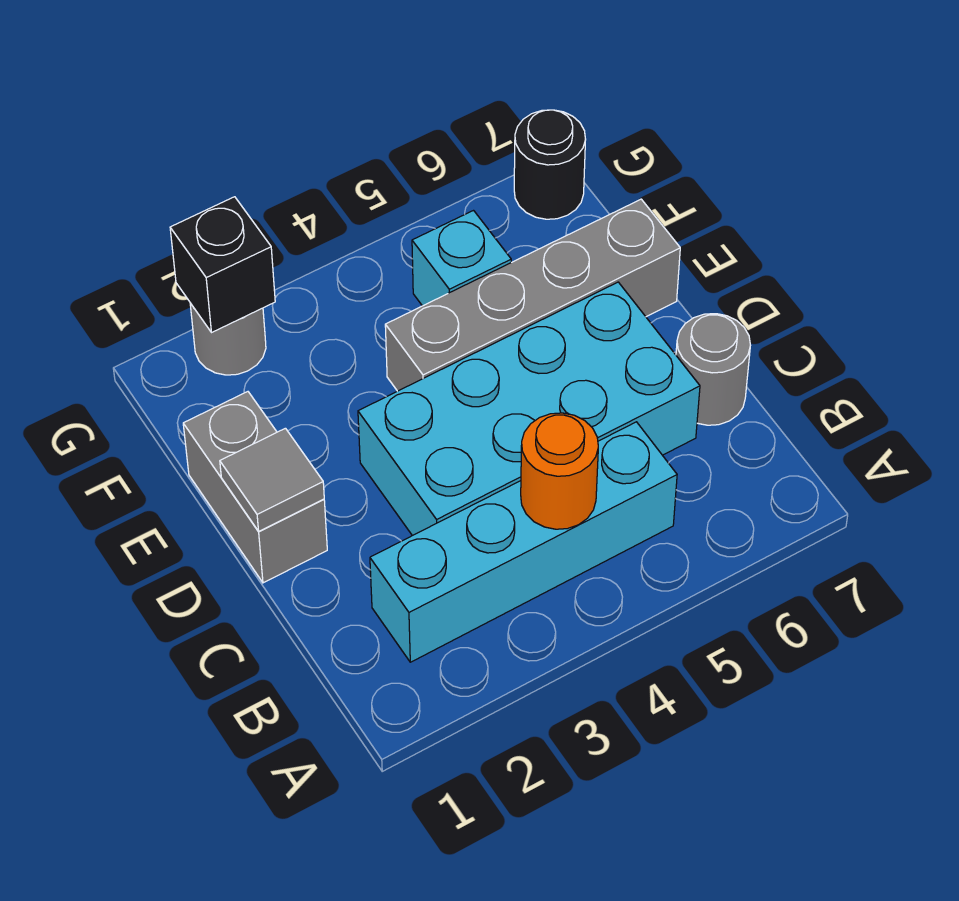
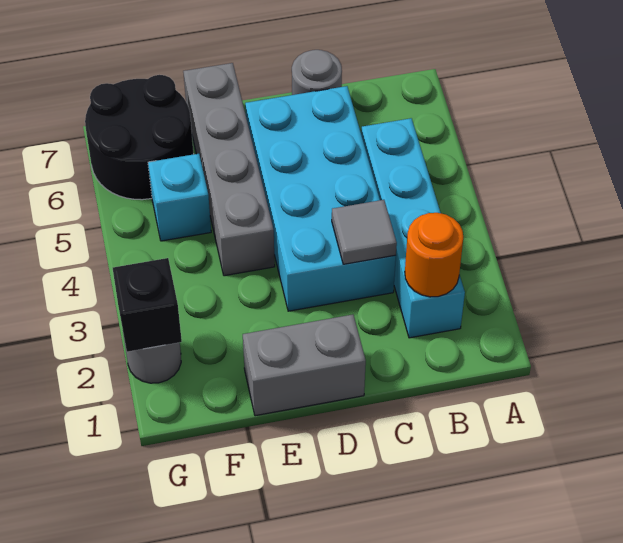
orange round brick B4 level 2 -> orange round brick B2 level 2
grey tile D1 level 2 -> grey tile C3 level 2
black round brick G7 level 1 -> black round brick F6:G7 level 1

